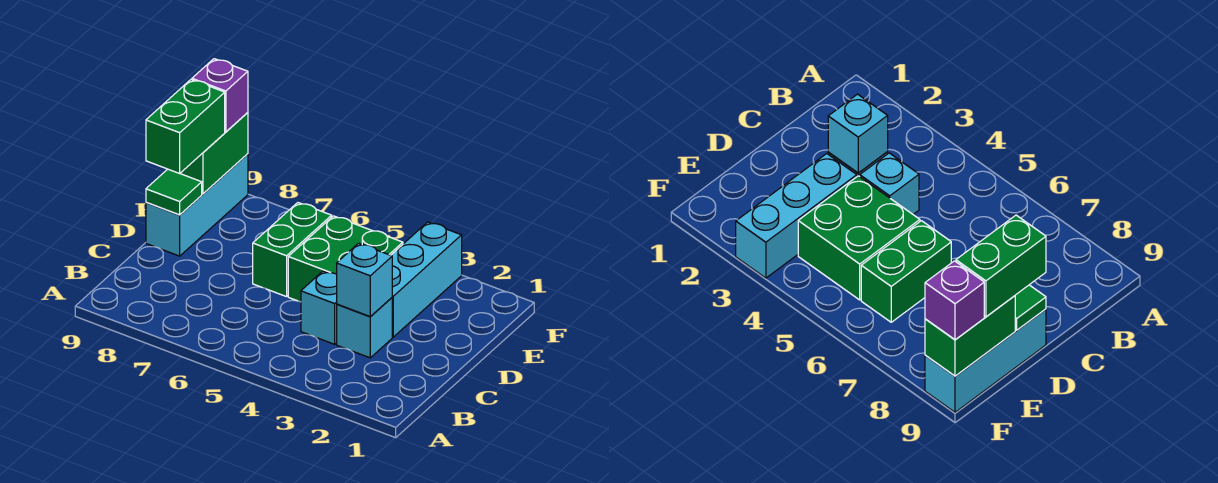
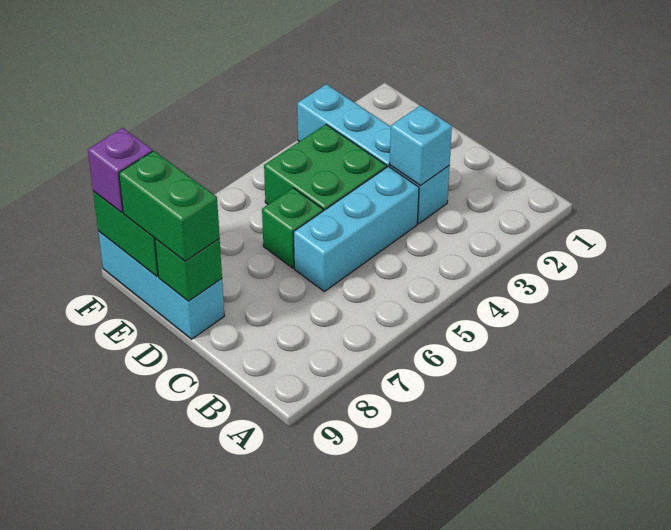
cyan brick C4 level 1 -> cyan brick C4:C6 level 1
green brick D6:E6 level 1 -> green brick D6 level 1
green tile D9 level 2 -> green brick D9 level 2

